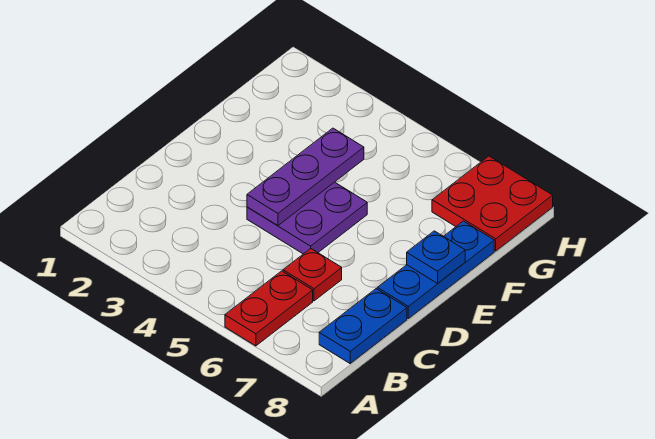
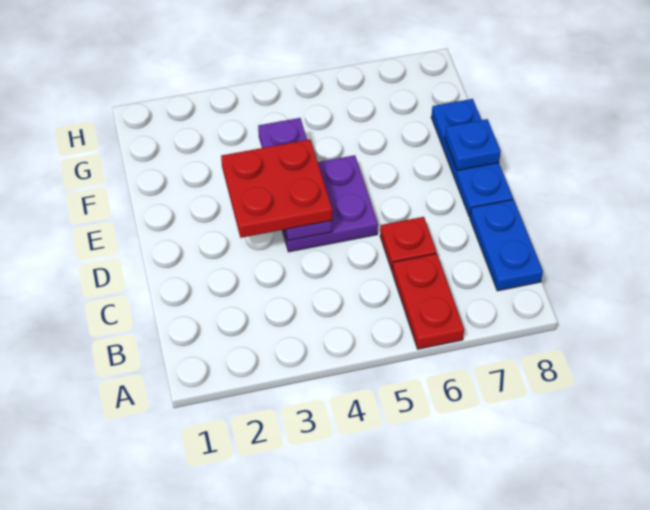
red plate G7:H8 level 1 -> red plate D3:E4 level 3

